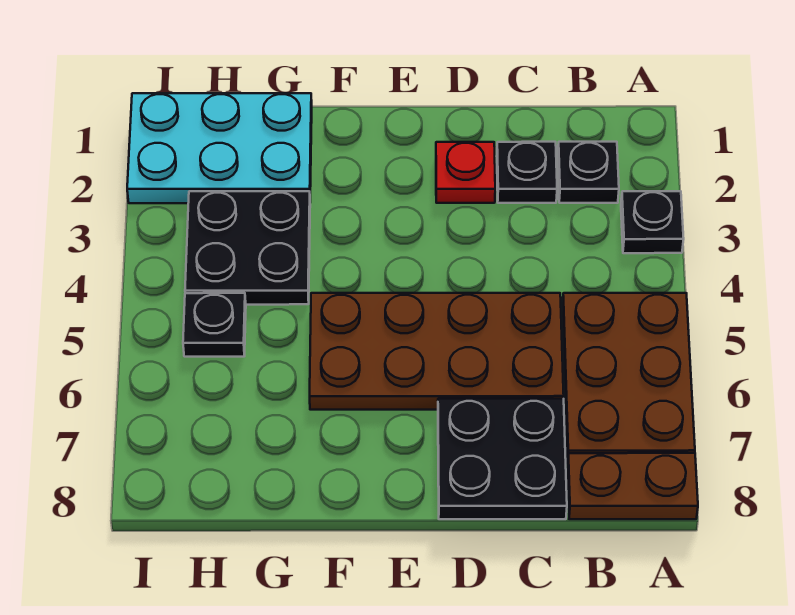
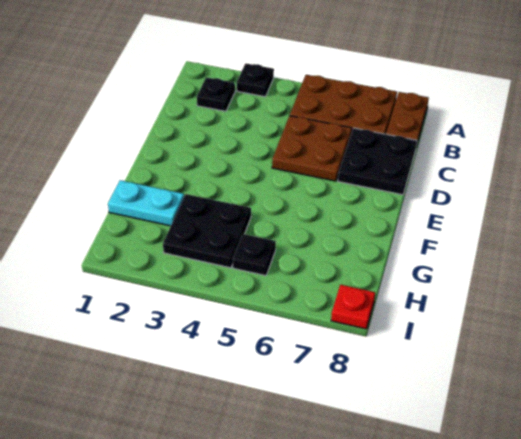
black plate C2 level 1 -> none
brown plate C5:F6 level 1 -> brown plate C5:D6 level 1
red plate D2 level 1 -> red plate I8 level 1
cyan plate G1:I2 level 1 -> cyan plate G1:G2 level 1

